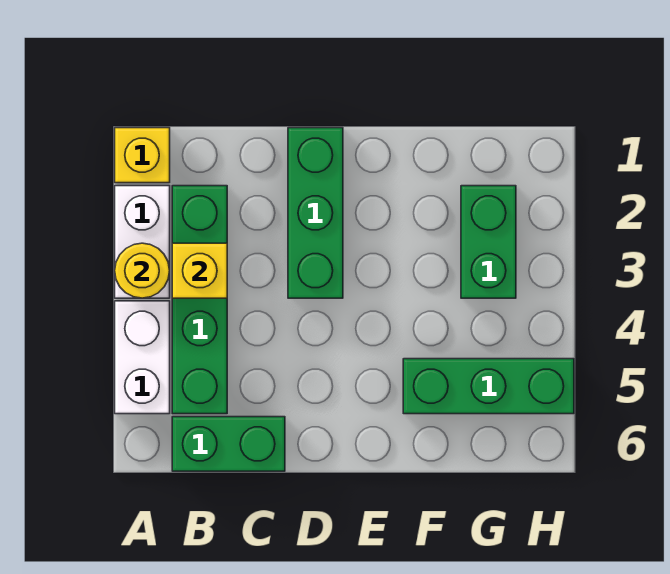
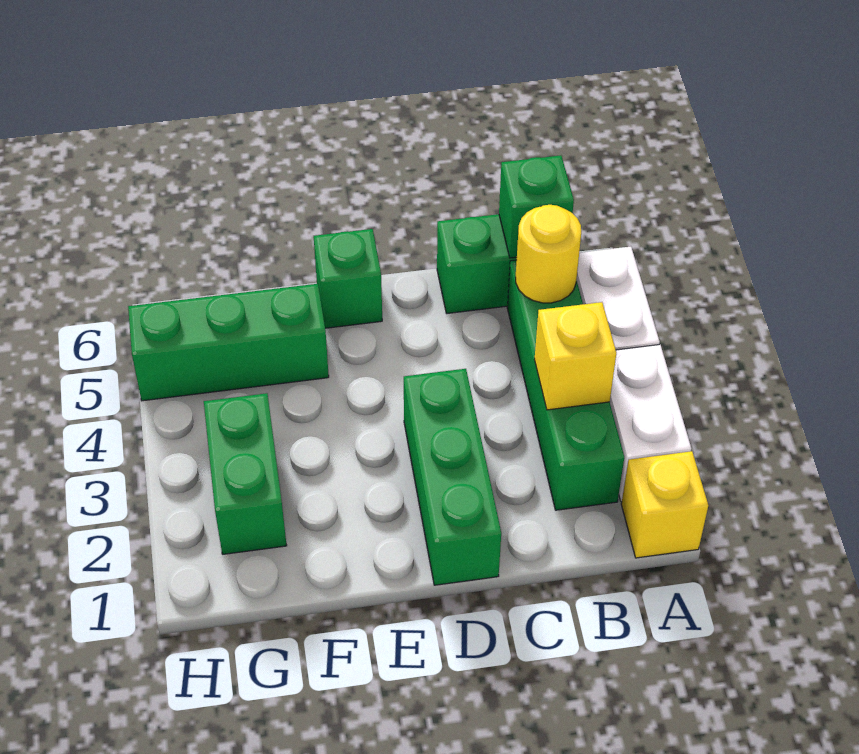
yellow round brick A3 level 2 -> yellow round brick B5 level 2
none -> green brick B6 level 2
none -> green brick E6 level 1

